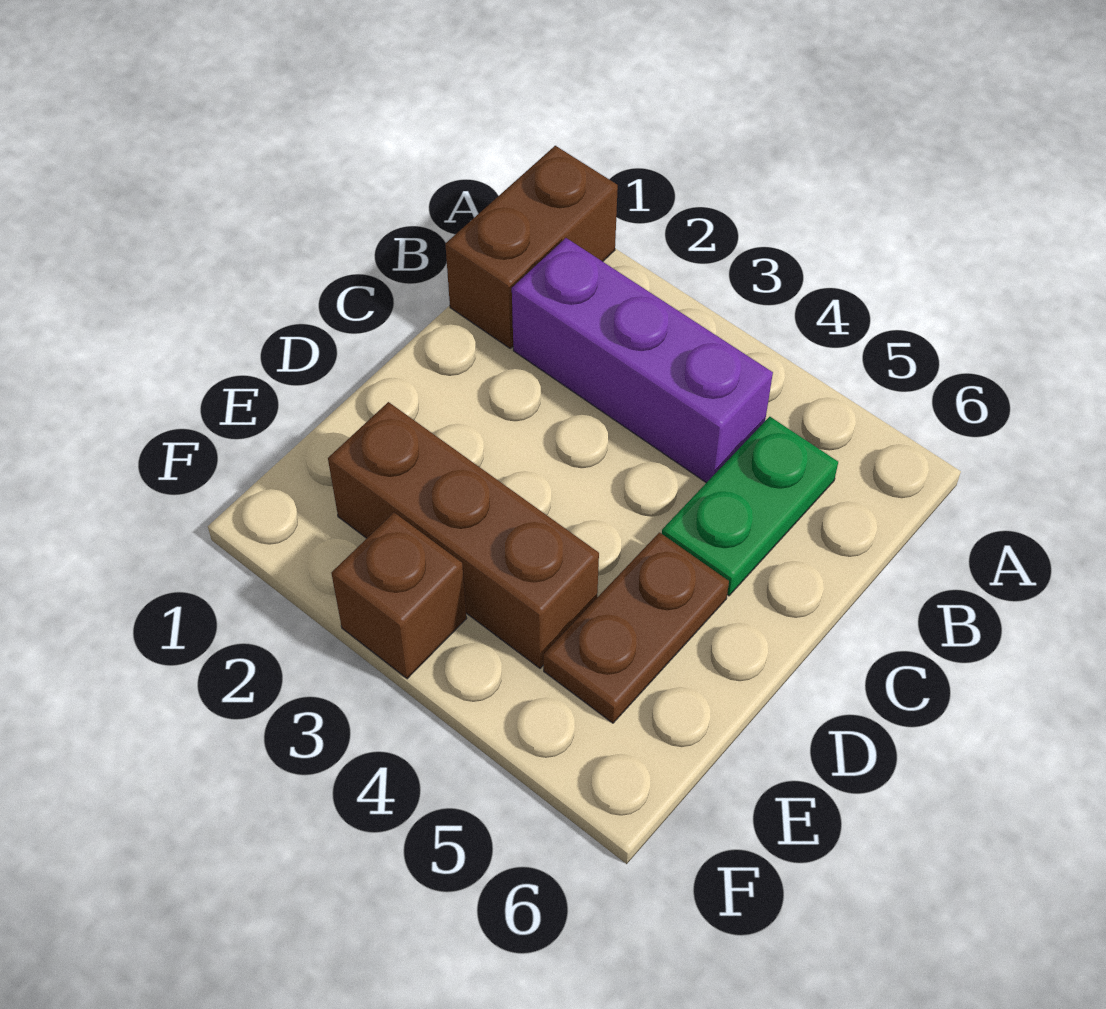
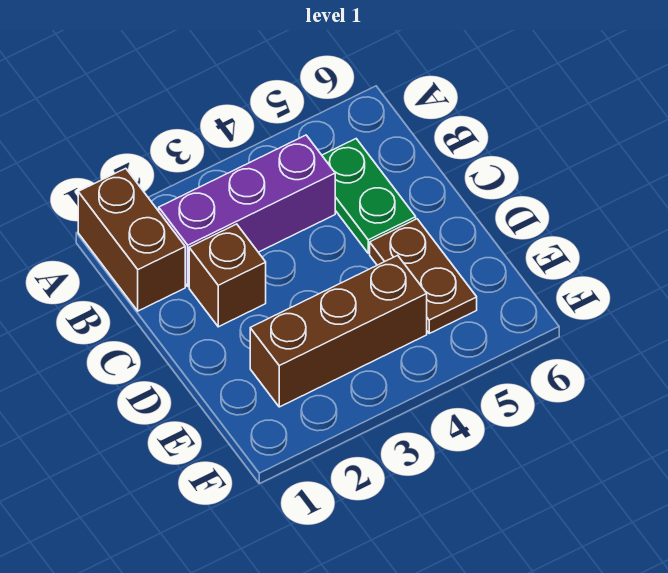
brown brick F3 level 1 -> brown brick C2 level 1

